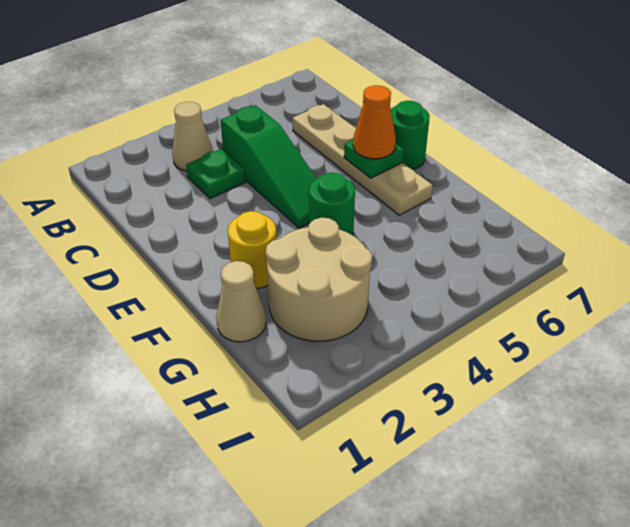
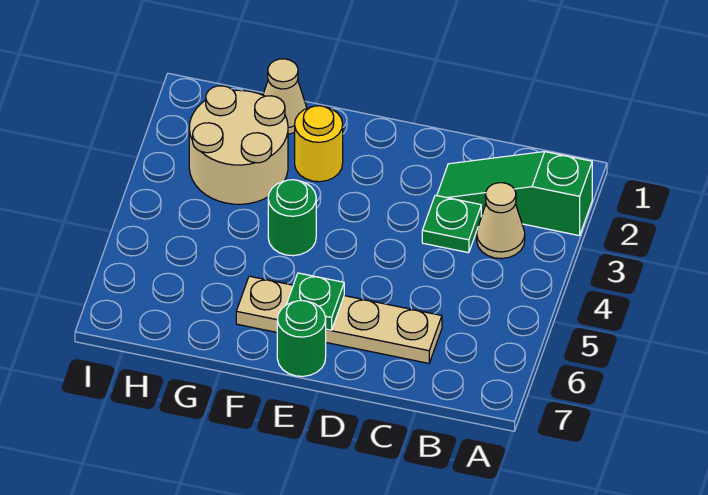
green slope C4:E4 level 1 top C -> green slope A2:C2 level 1 top A
orange cone E6 level 3 -> none

